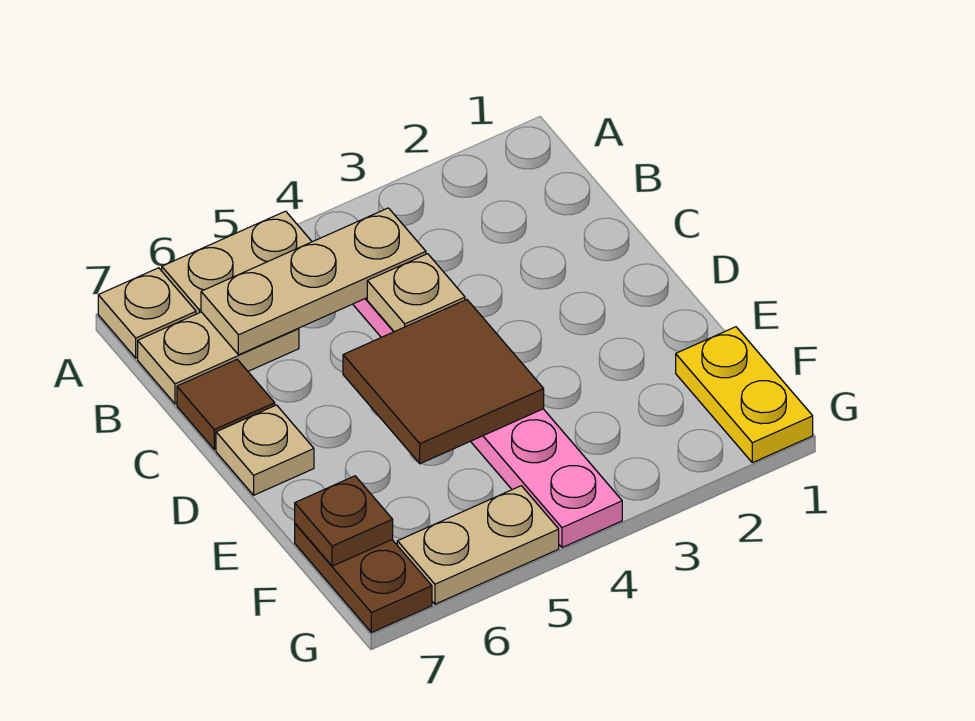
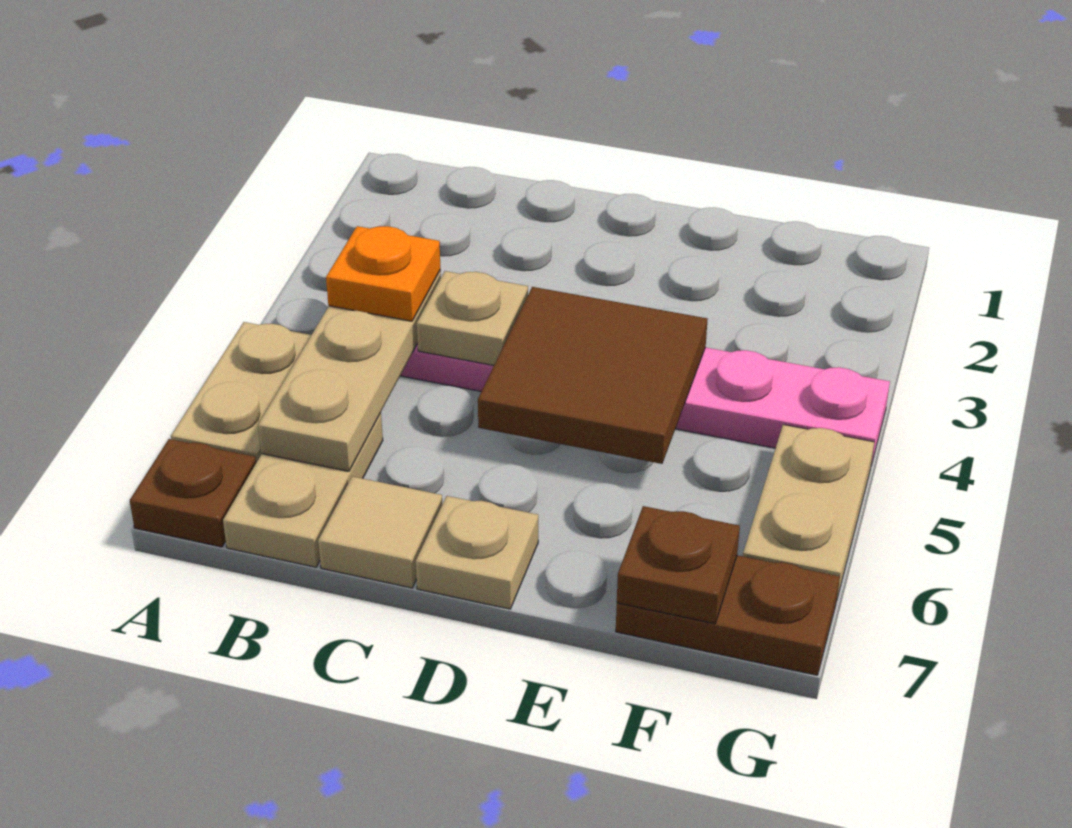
tan plate A7 level 1 -> brown plate A7 level 1
none -> orange plate B4 level 3
brown tile C7 level 1 -> tan tile C7 level 1
yellow plate F1:G1 level 1 -> none

